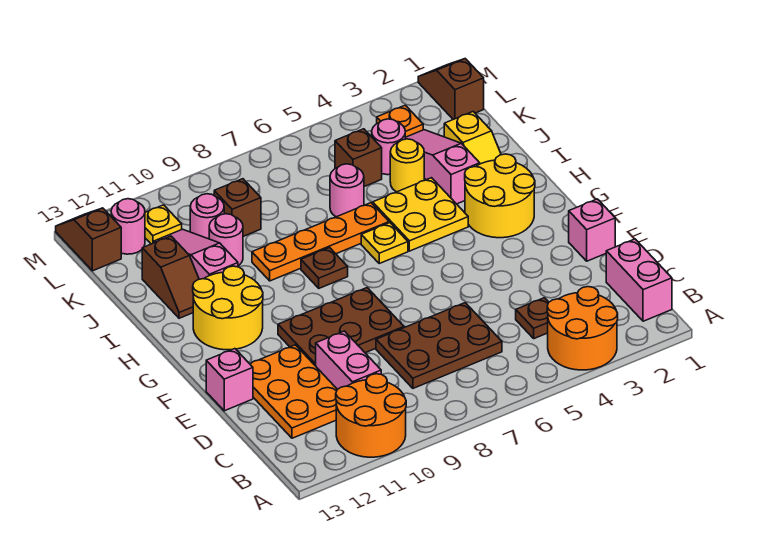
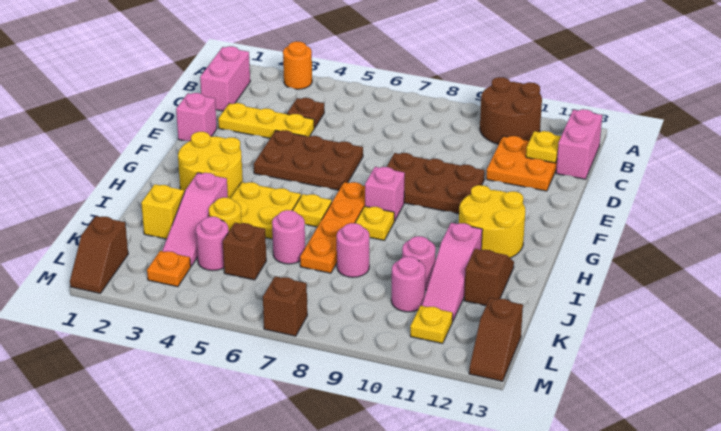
orange round brick A3:B4 level 1 -> orange round brick A3 level 1
orange round brick A10:B11 level 1 -> brown round brick A10:B11 level 1
brown plate C6:D8 level 1 -> brown plate E4:F6 level 1
pink brick C10:D10 level 1 -> pink brick B13:C13 level 1
orange plate C11:E12 level 1 -> orange plate C11:D12 level 1
none -> yellow plate C12 level 2
none -> yellow plate D2:D4 level 1
pink brick E13 level 1 -> pink brick G8 level 1
brown plate H8 level 1 -> yellow plate H8 level 1
orange plate I6:I9 level 1 -> orange plate G7:J7 level 1
brown brick K9 level 1 -> brown brick M7 level 1
pink round brick L12 level 1 -> pink round brick J8 level 1

